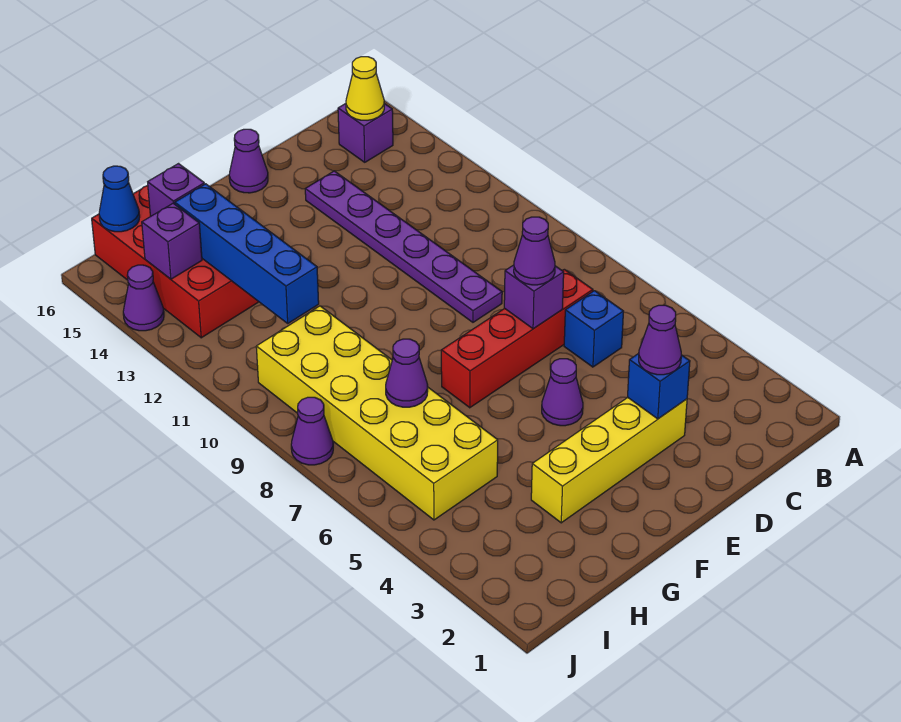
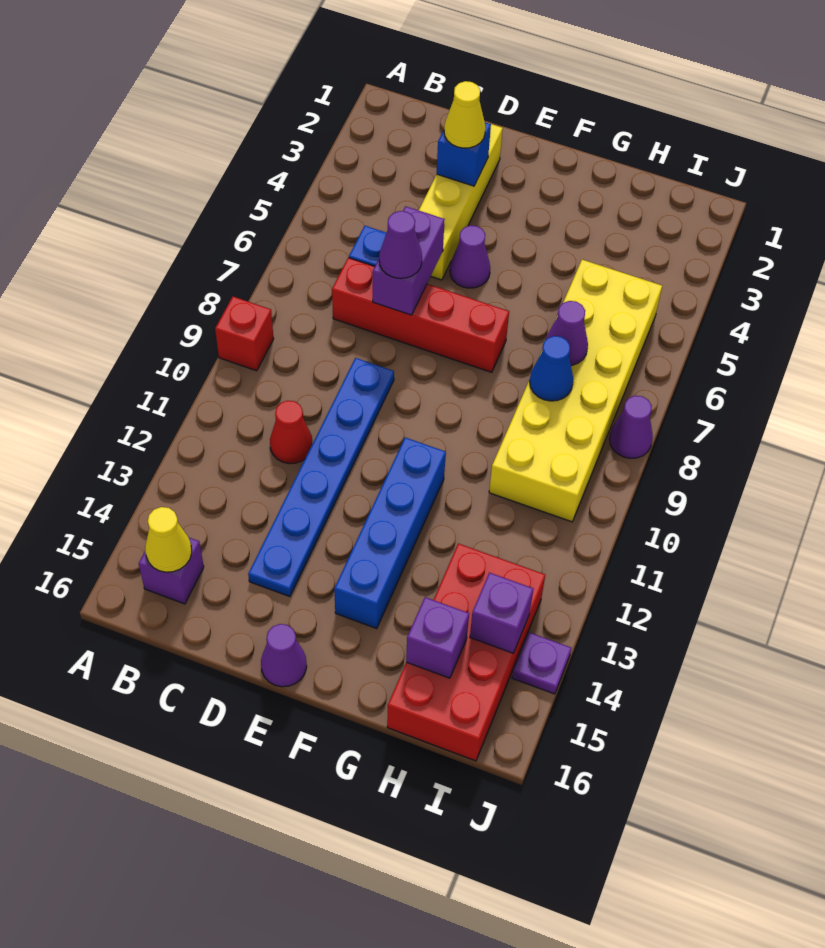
none -> red brick A9 level 1
none -> red cone C11 level 1
yellow brick D3:G3 level 1 -> yellow brick D2:D5 level 1
purple cone D3 level 3 -> yellow cone D3 level 3
purple brick D7 level 2 -> purple brick D6:D7 level 2
purple plate D9:D14 level 1 -> blue plate D9:D14 level 1
blue brick H11:H14 level 2 -> blue brick F11:F14 level 1
blue cone I16 level 2 -> blue cone H8 level 2
purple cone J14 level 1 -> purple plate J14 level 1

